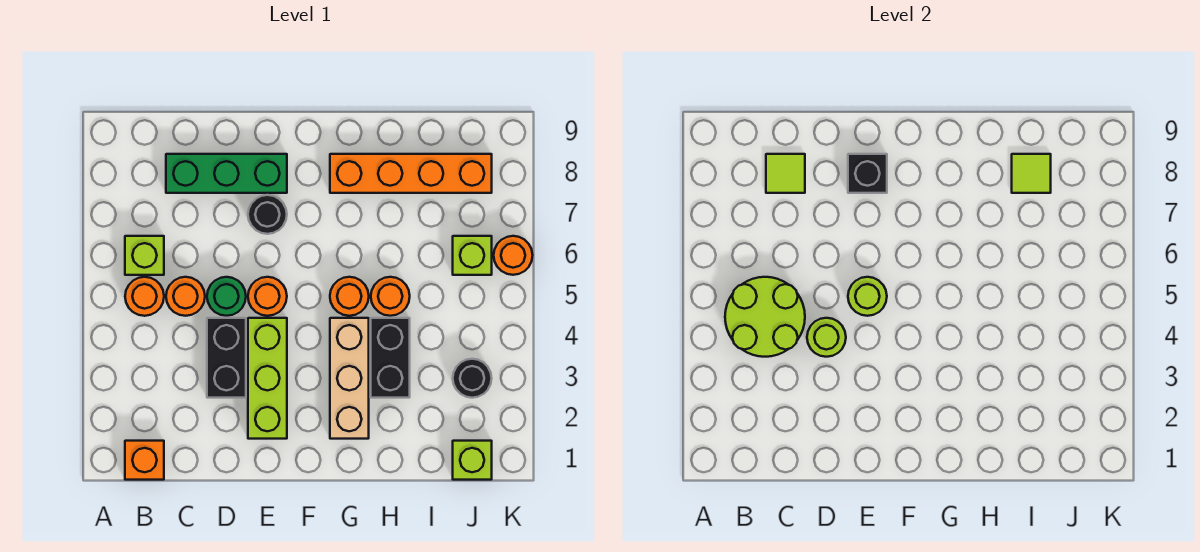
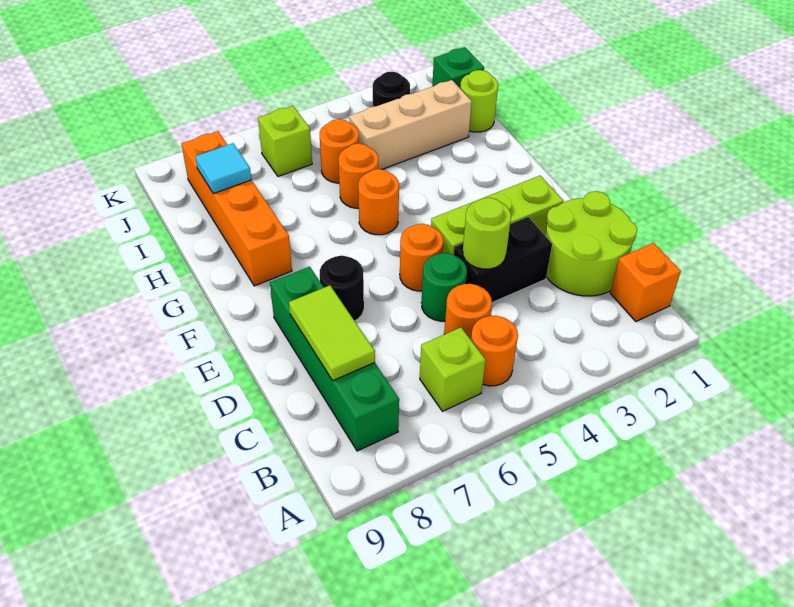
lime round brick B4:C5 level 2 -> lime round brick C1:D2 level 1
green brick C8:E8 level 1 -> green brick B8:E8 level 1
lime tile C8 level 2 -> lime tile C8:D8 level 2
lime round brick E5 level 2 -> lime round brick I1 level 1
black brick E8 level 2 -> none
tan brick G2:G4 level 1 -> tan brick I2:I4 level 1
black brick H3:H4 level 1 -> none
lime tile I8 level 2 -> cyan tile I8 level 2
lime brick J1 level 1 -> green brick J1 level 1
orange round brick K6 level 1 -> orange round brick I5 level 1

